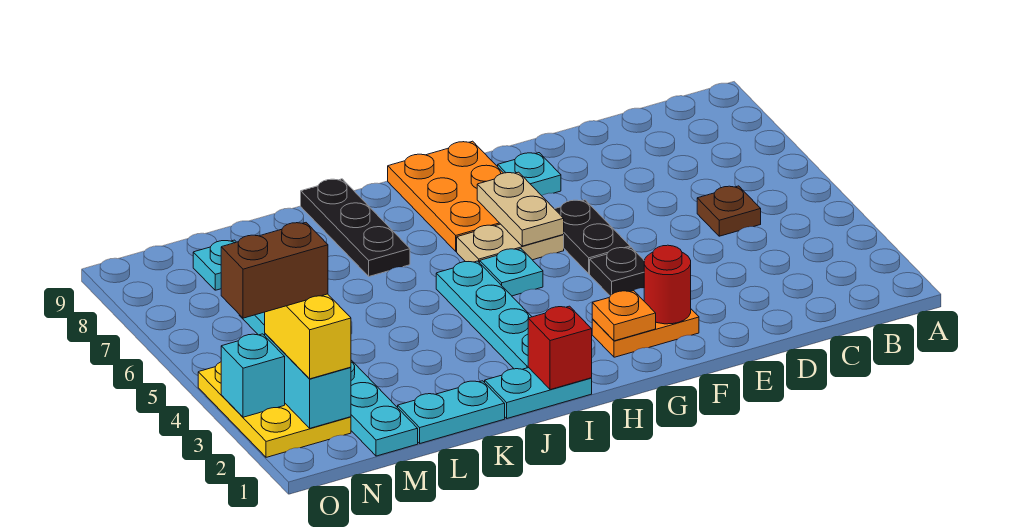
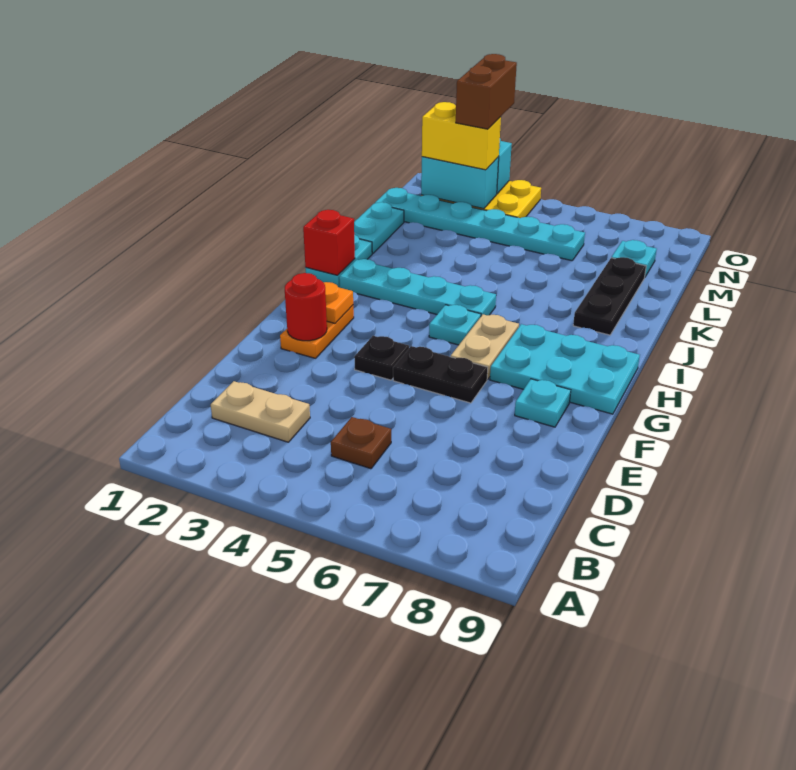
tan plate G6:G7 level 2 -> tan plate C2:C3 level 1
orange plate G7:H9 level 1 -> cyan plate G7:H9 level 1
black plate J7:J9 level 1 -> black plate J8:L8 level 1

